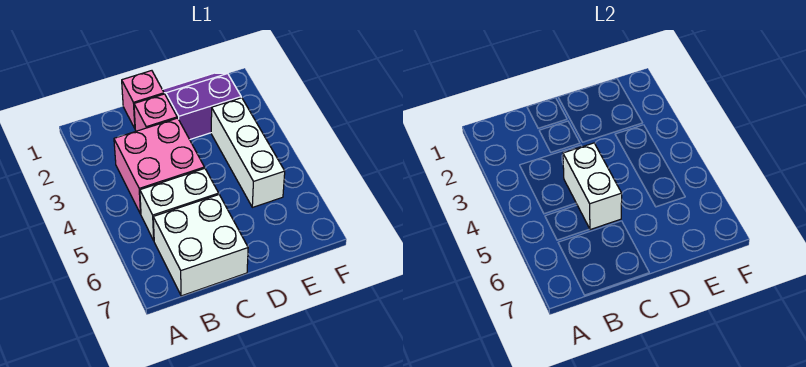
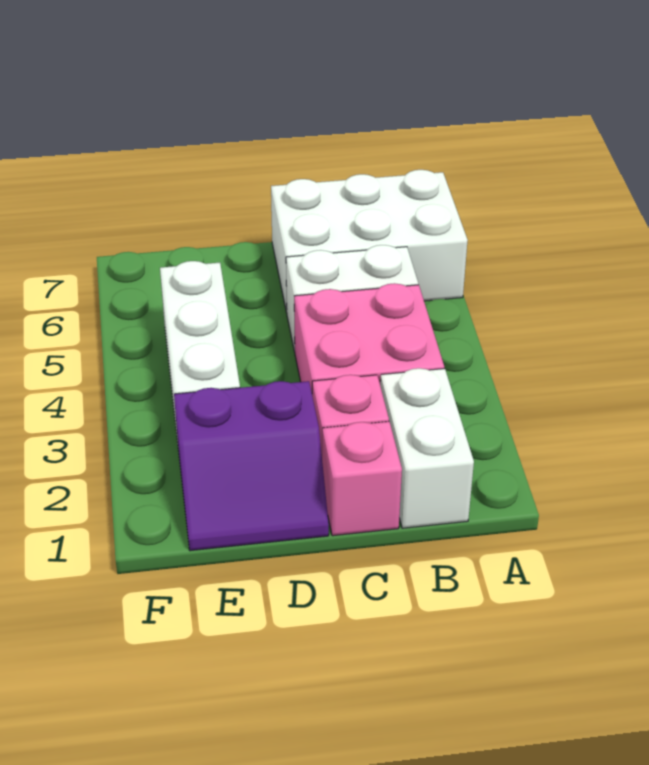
white brick B6:C7 level 1 -> white brick A6:C7 level 1
white brick C4:C5 level 2 -> white brick B1:B2 level 1

